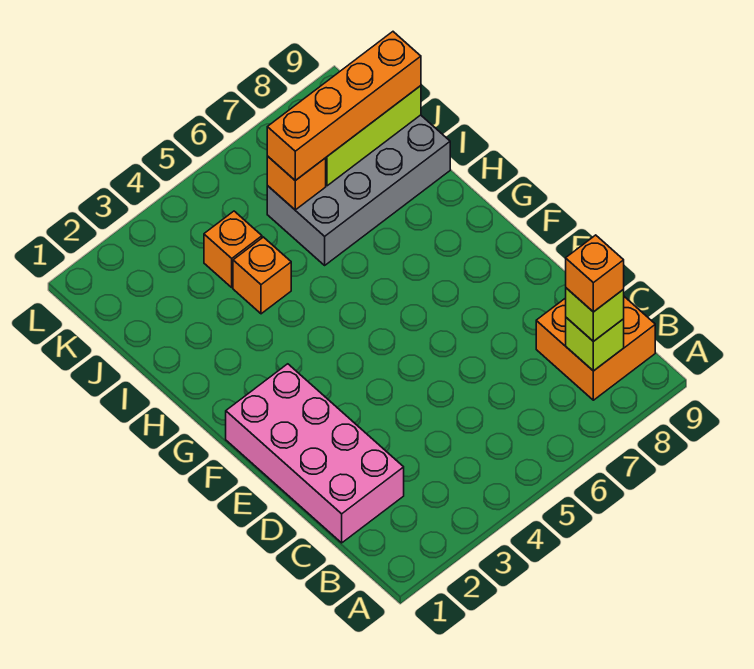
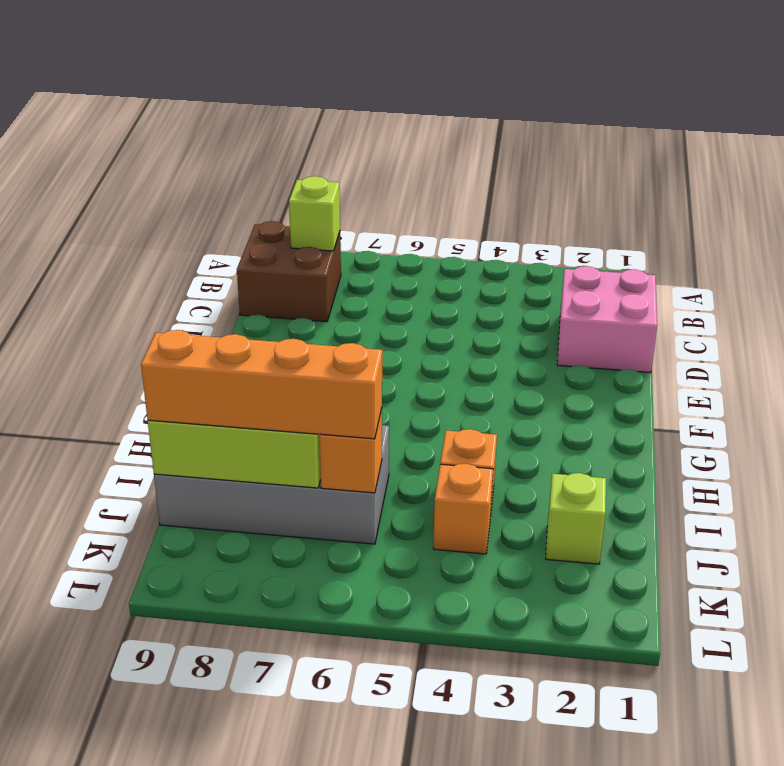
orange brick B8:C9 level 1 -> brown brick B8:C9 level 1
lime brick B8 level 3 -> lime brick J2 level 1
orange brick B8 level 4 -> none
pink brick C1:F2 level 1 -> pink brick C1:D2 level 1

